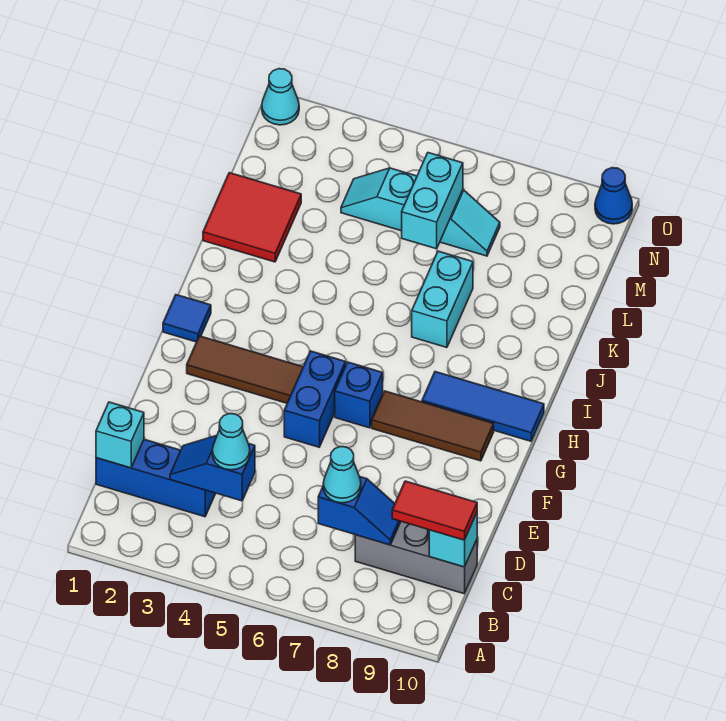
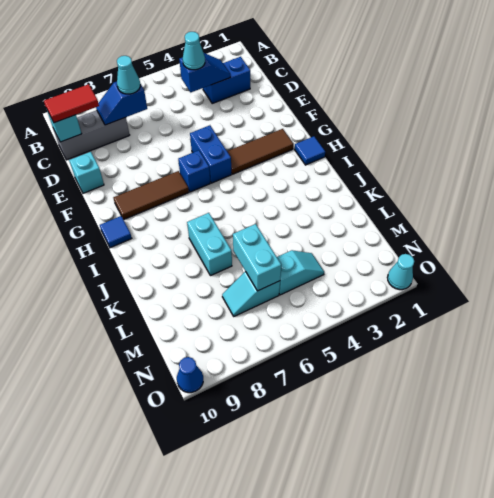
blue brick C1:C3 level 1 -> blue brick C2:C3 level 1
cyan brick C1 level 2 -> cyan brick E10 level 1
blue tile H8:H10 level 1 -> blue tile H10 level 1
red tile K1:L2 level 1 -> none

